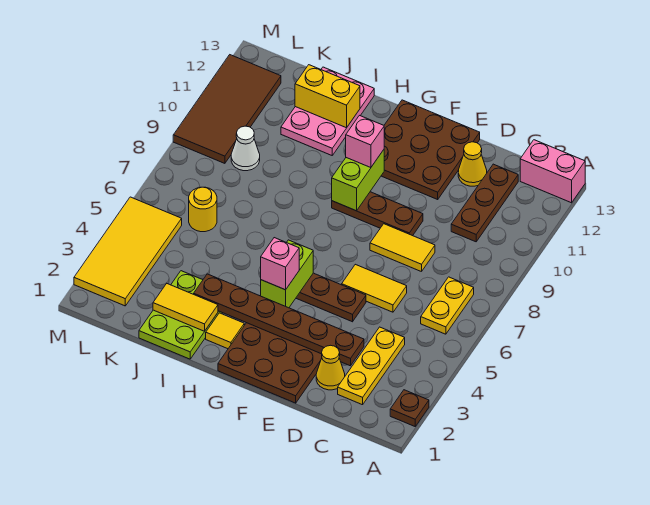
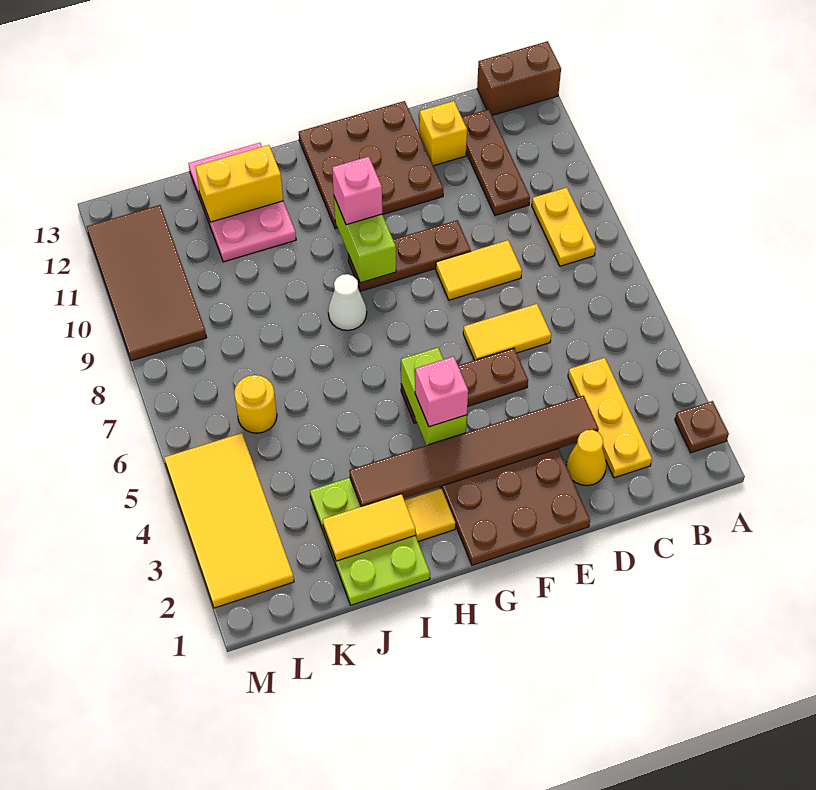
pink brick A13:B13 level 1 -> brown brick A13:B13 level 1
yellow plate B6:B7 level 1 -> yellow plate B8:B9 level 1
brown plate D3:I3 level 2 -> brown tile D3:I3 level 2
yellow cone D12 level 1 -> yellow brick D12 level 1
white cone K9 level 1 -> white cone H8 level 1

